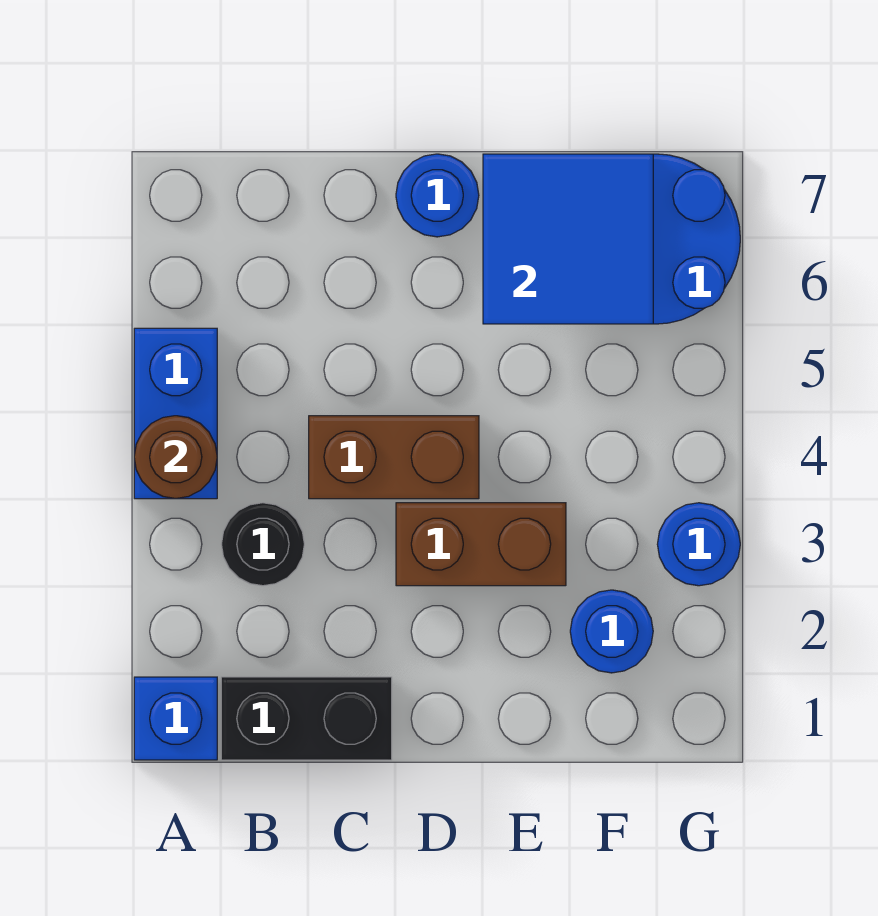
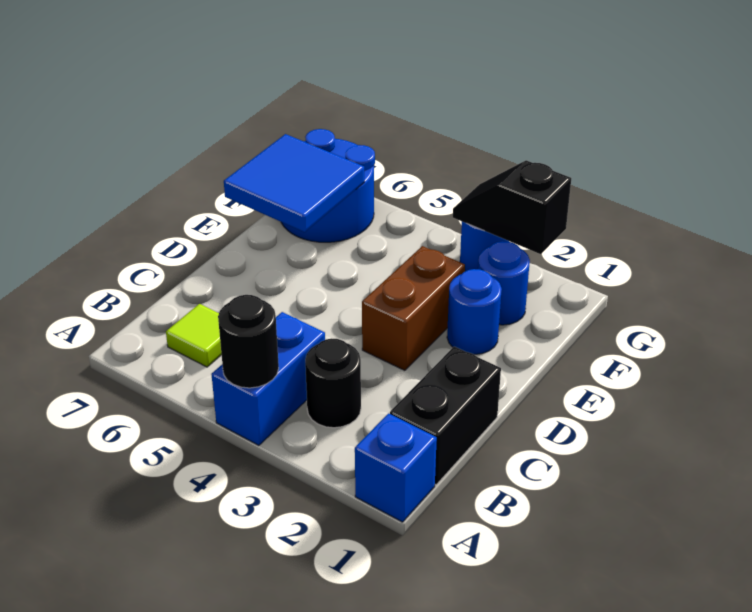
blue brick A4:A5 level 1 -> blue brick A4:B4 level 1
brown round brick A4 level 2 -> black round brick A4 level 2
none -> lime tile B6 level 1
brown brick C4:D4 level 1 -> none
blue round brick D7 level 1 -> blue round brick E2 level 1
none -> black slope G2:G3 level 2 top 2

